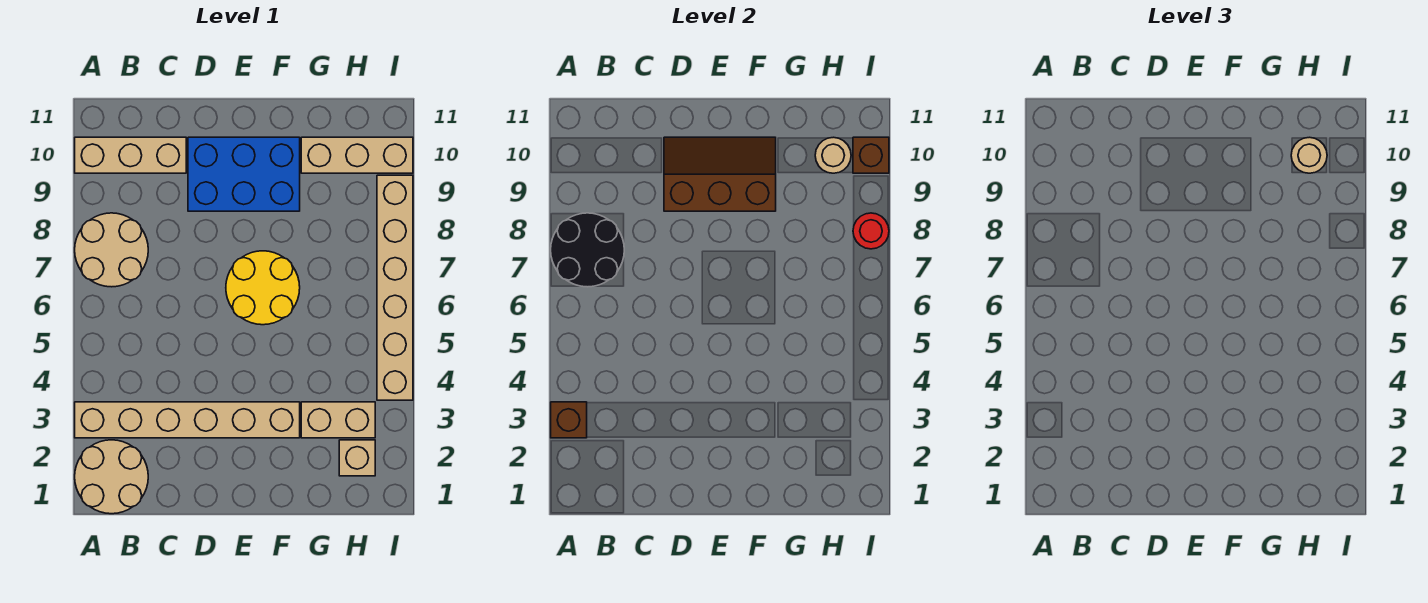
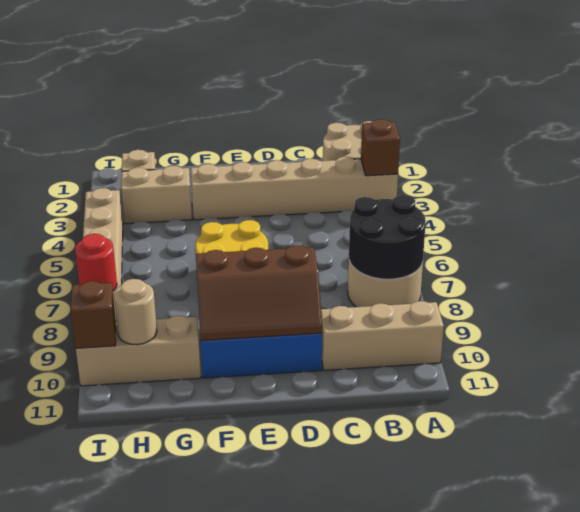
tan round brick H10 level 3 -> none

